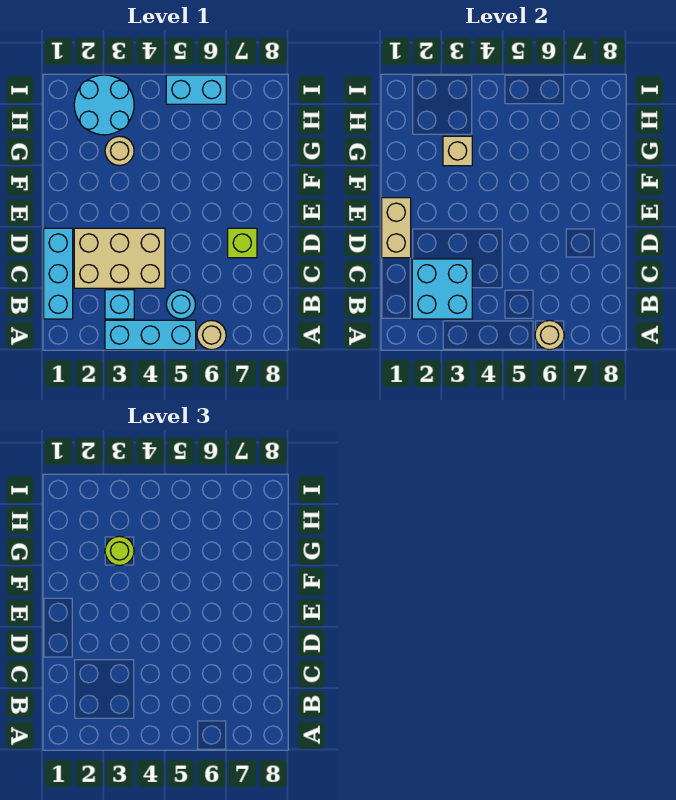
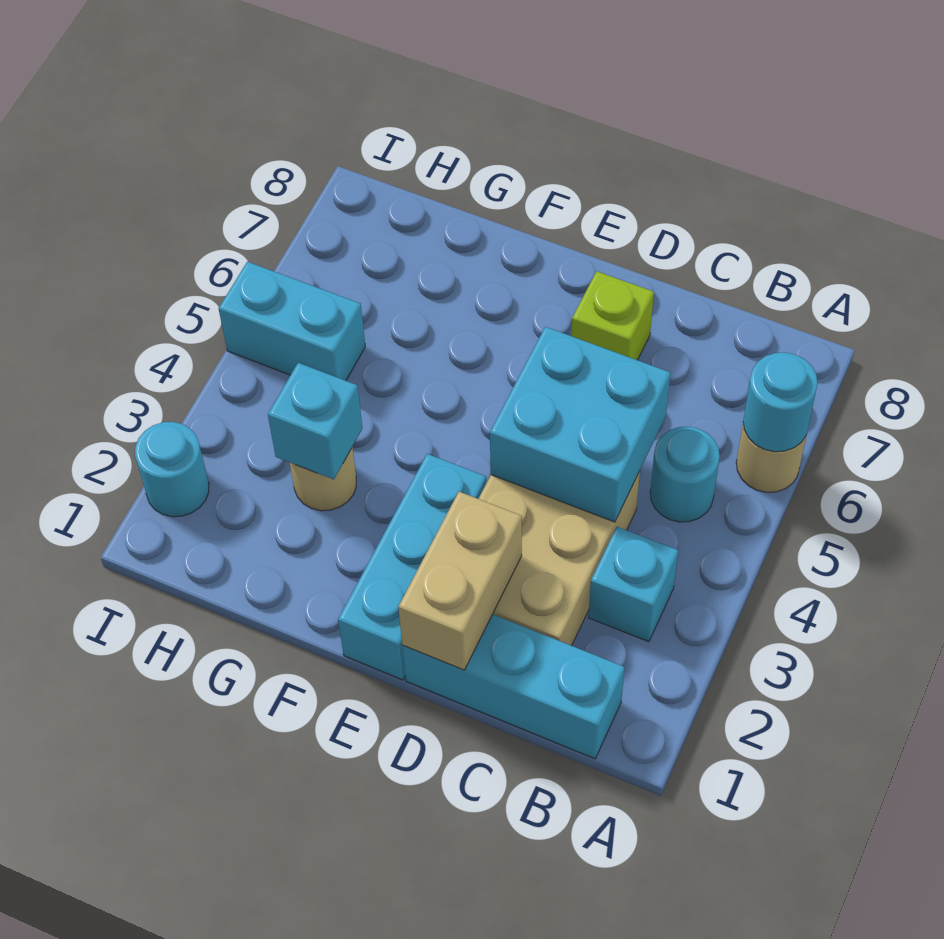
cyan brick A3:A5 level 1 -> cyan brick E1:E3 level 1
tan round brick A6 level 2 -> cyan round brick A6 level 2
cyan brick B2:C3 level 2 -> cyan brick C4:D5 level 2
tan brick D1:E1 level 2 -> tan brick D1:D2 level 2
tan brick G3 level 2 -> cyan brick G3 level 2
lime round brick G3 level 3 -> none
cyan round brick H2:I3 level 1 -> cyan round brick I2 level 1
cyan brick I5:I6 level 1 -> cyan brick H5:I5 level 1

